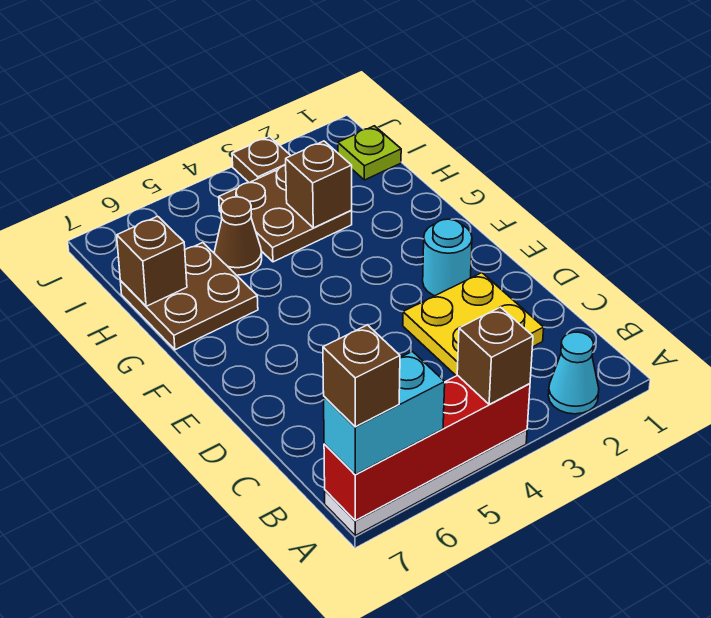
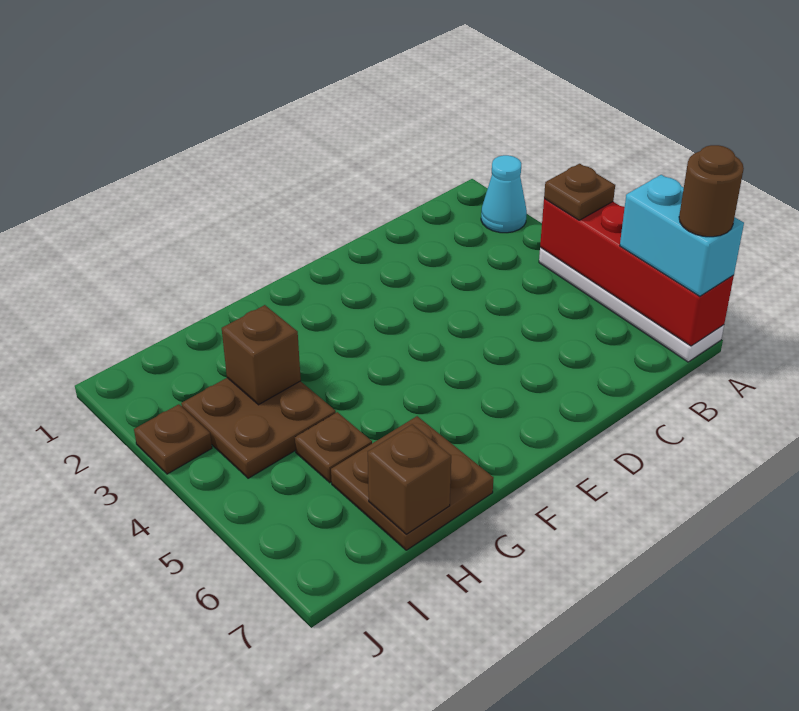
brown brick A4 level 3 -> brown plate A4 level 3
brown brick A7 level 4 -> brown round brick A7 level 4
yellow plate C2:D3 level 1 -> none
cyan round brick E2 level 1 -> none
brown cone H5 level 1 -> brown plate H5 level 1
lime plate I1 level 1 -> none

